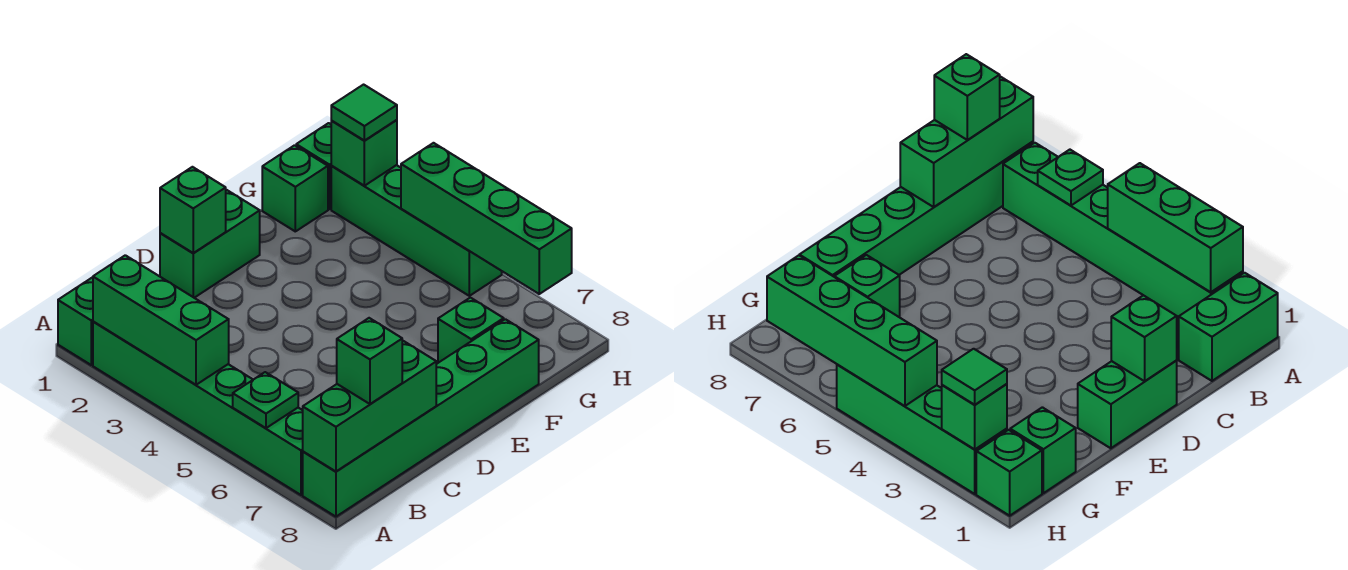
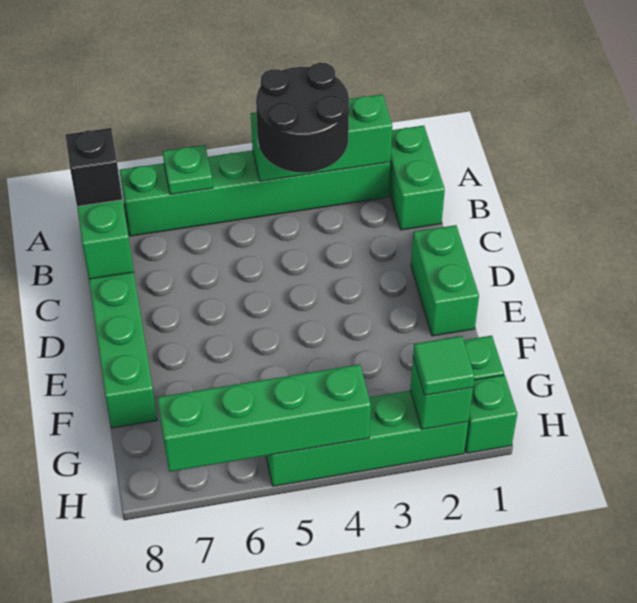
none -> black round brick A3:B4 level 3
green brick B8 level 3 -> black brick B8 level 3
green brick D1 level 2 -> none
green brick F7 level 1 -> none

